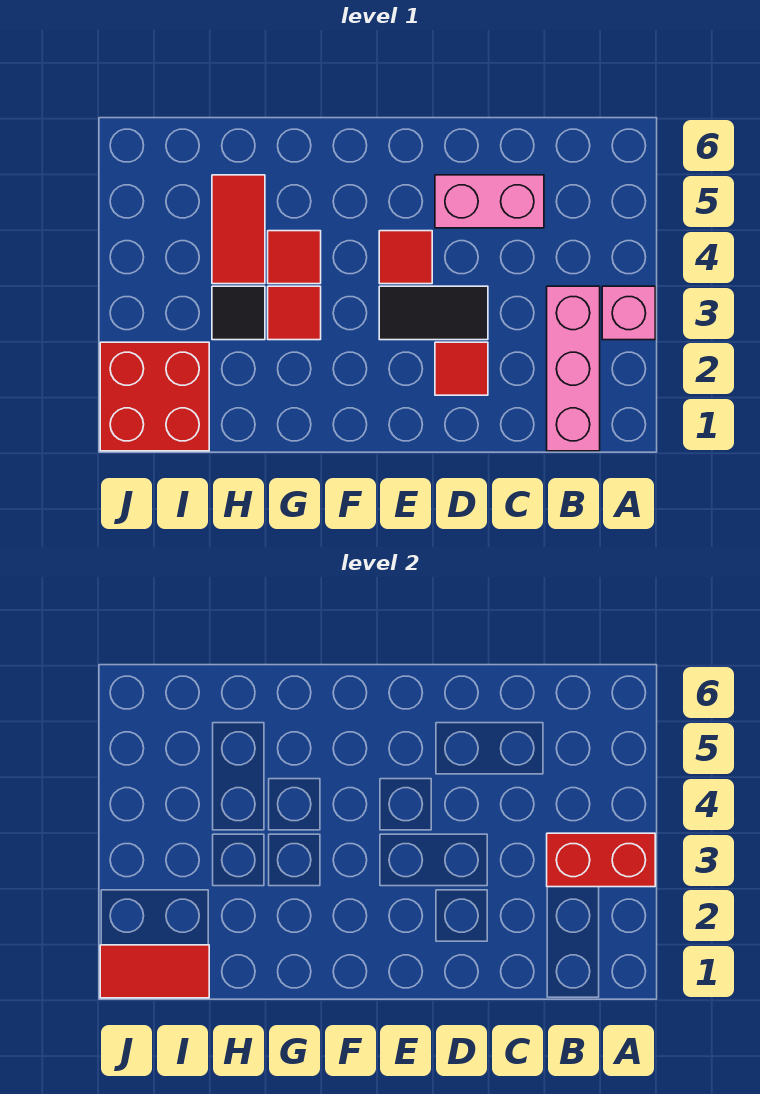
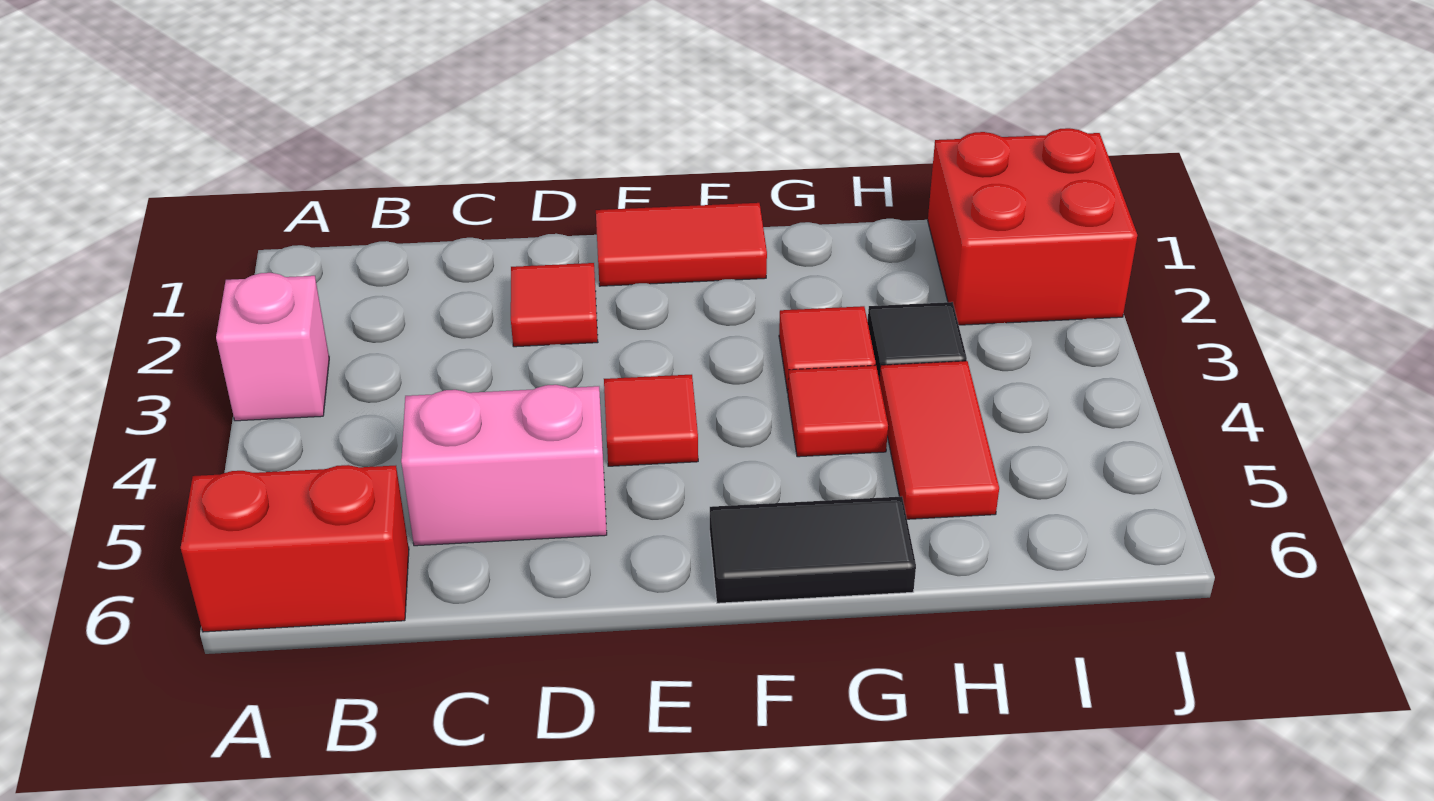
red brick A3:B3 level 2 -> red brick A6:B6 level 1
pink brick B1:B3 level 1 -> none
black tile D3:E3 level 1 -> black tile F6:G6 level 1
red tile I1:J1 level 2 -> red tile E1:F1 level 1

